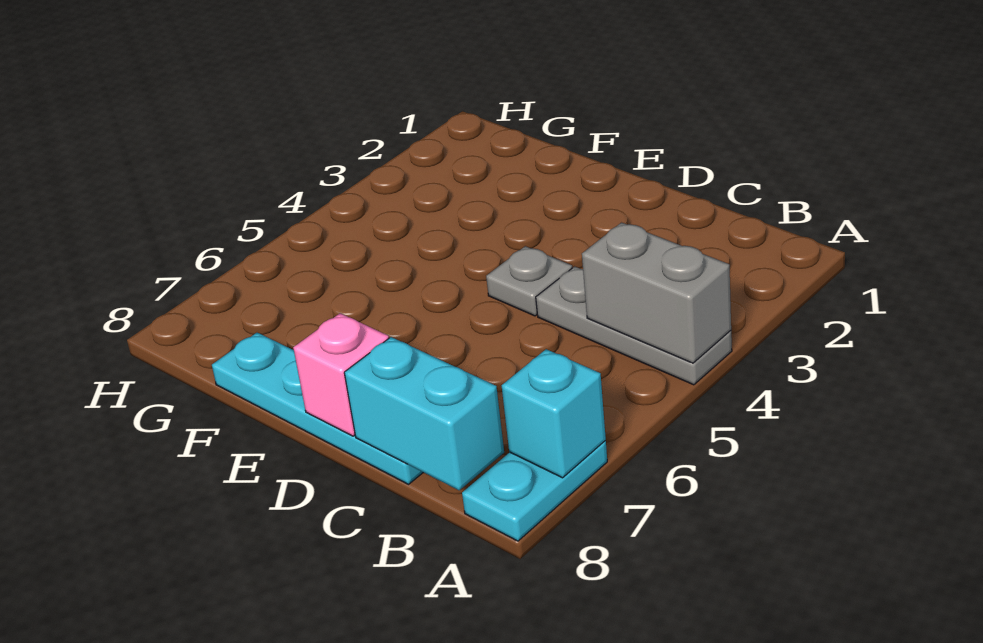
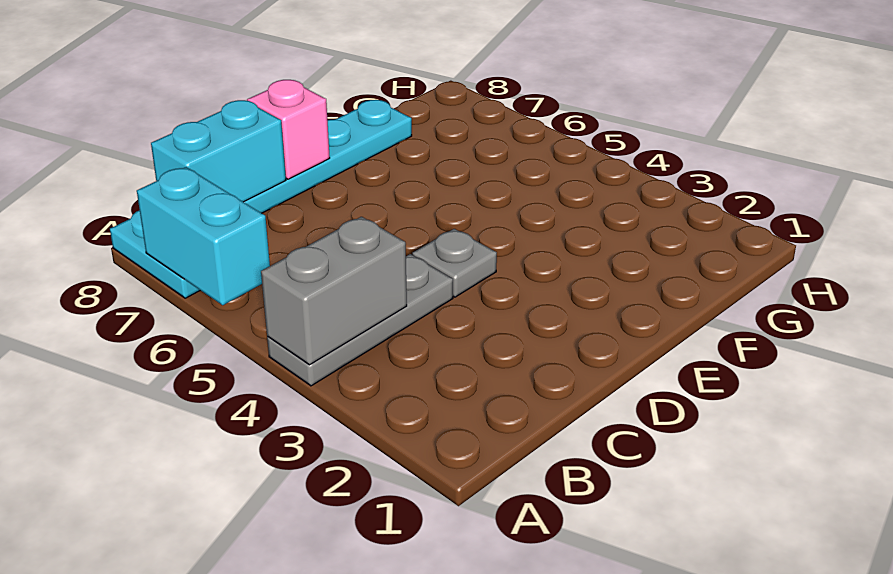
cyan brick A7 level 2 -> cyan brick A6:A7 level 2

